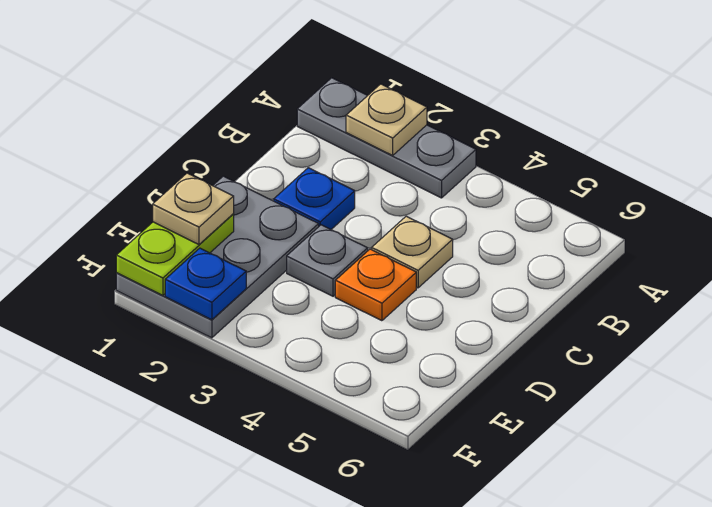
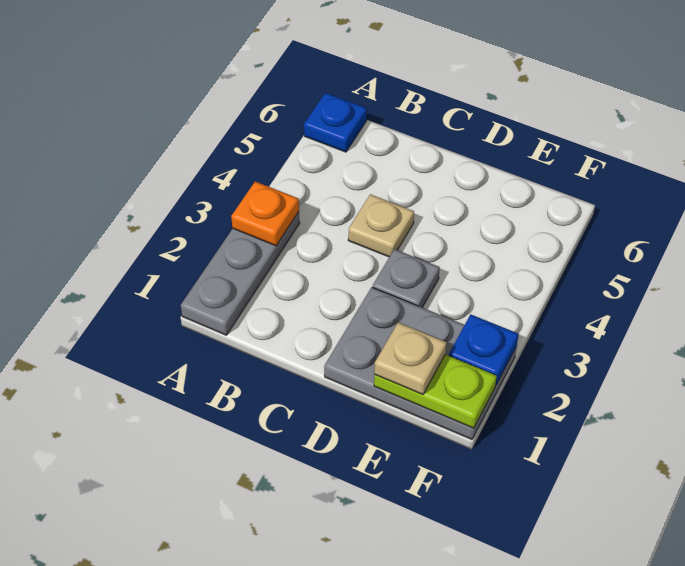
tan plate A2 level 2 -> none
blue plate C2 level 1 -> blue plate A6 level 1
orange plate D4 level 1 -> orange plate A3 level 2

